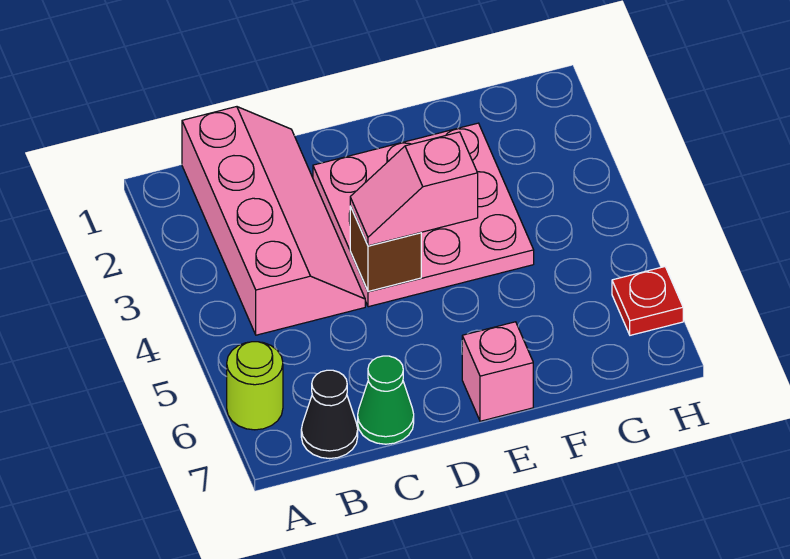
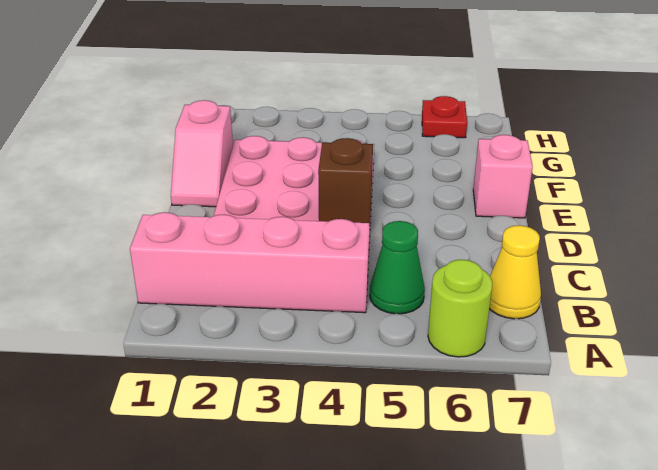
black cone B7 level 1 -> yellow cone B7 level 1
green cone C7 level 1 -> green cone B5 level 1
pink slope D4:E4 level 3 top E -> pink slope E1:F1 level 1 top F

